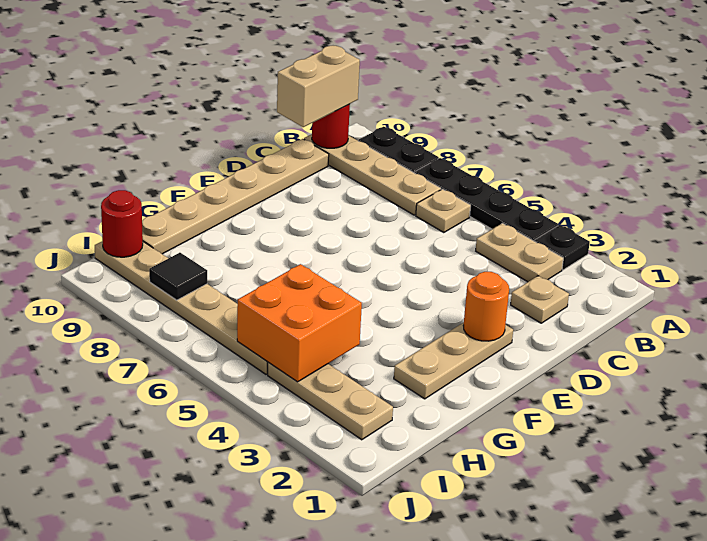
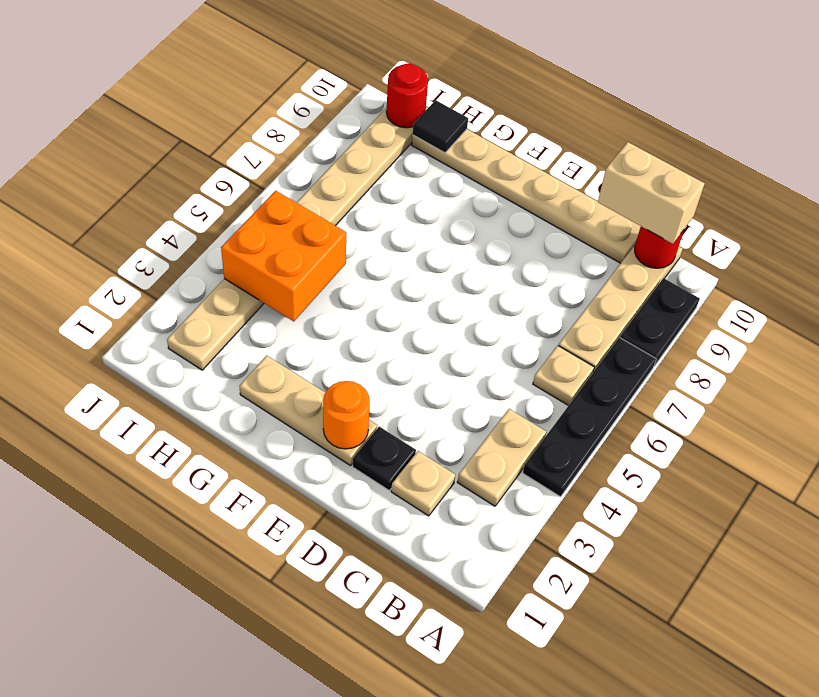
black plate A3 level 1 -> black plate D2 level 1
black tile I8 level 2 -> black tile H10 level 2

